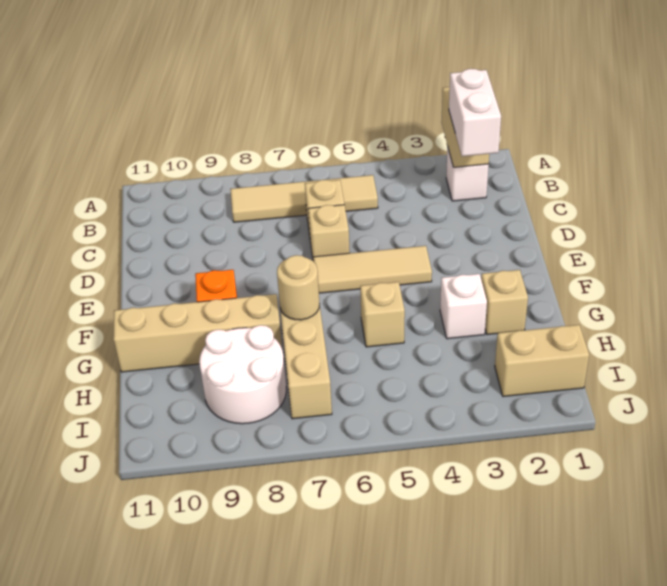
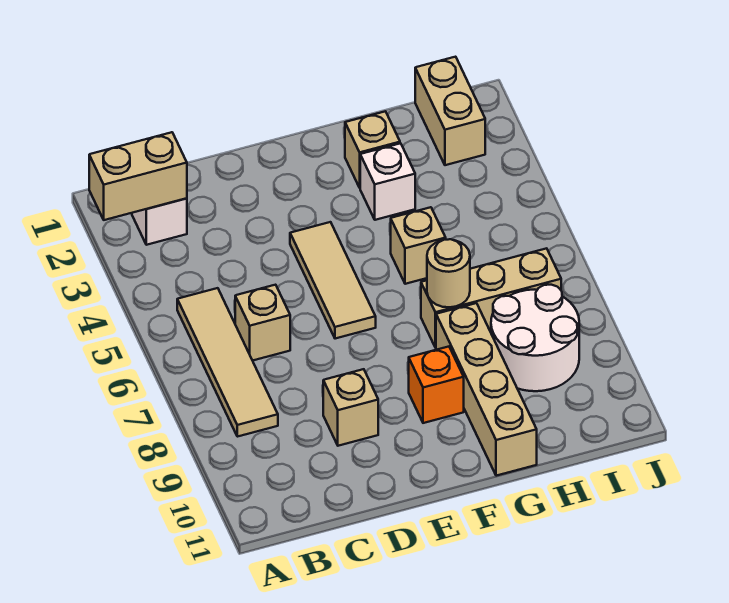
white brick B2:C2 level 3 -> none
tan brick D6 level 1 -> tan brick D9 level 1

